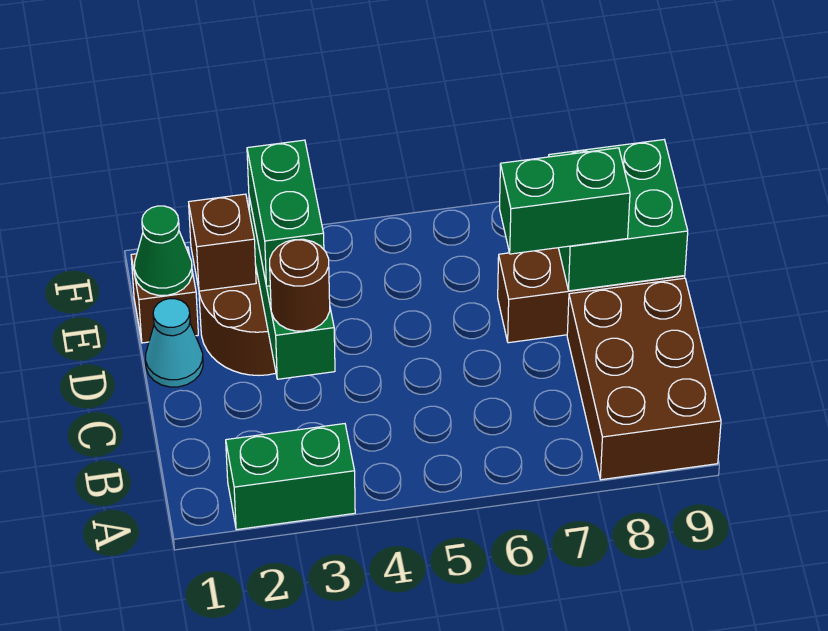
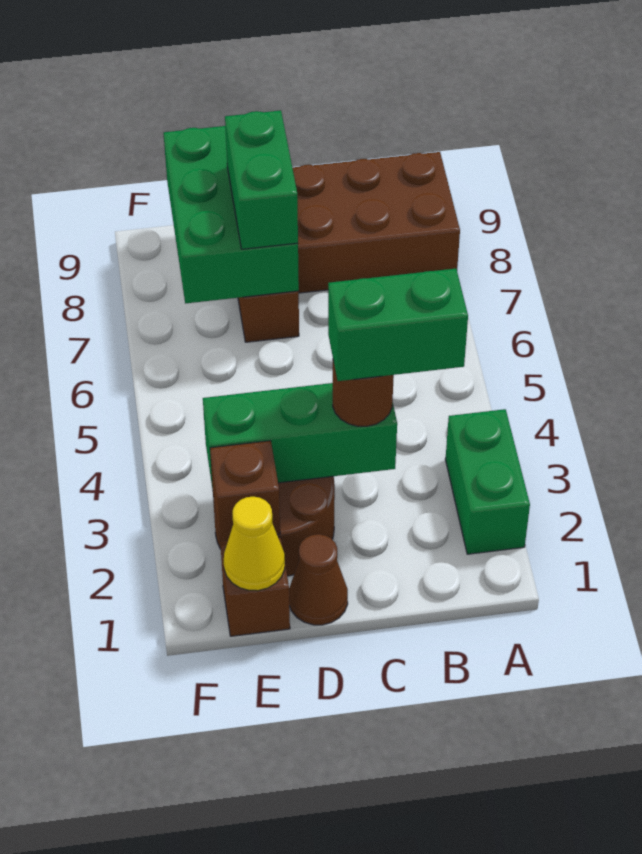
cyan cone D1 level 1 -> brown cone D1 level 1
green brick D3:E3 level 3 -> green brick B3:C3 level 4
green brick D8:E9 level 2 -> green brick D7:E9 level 2
green cone E1 level 2 -> yellow cone E1 level 2

